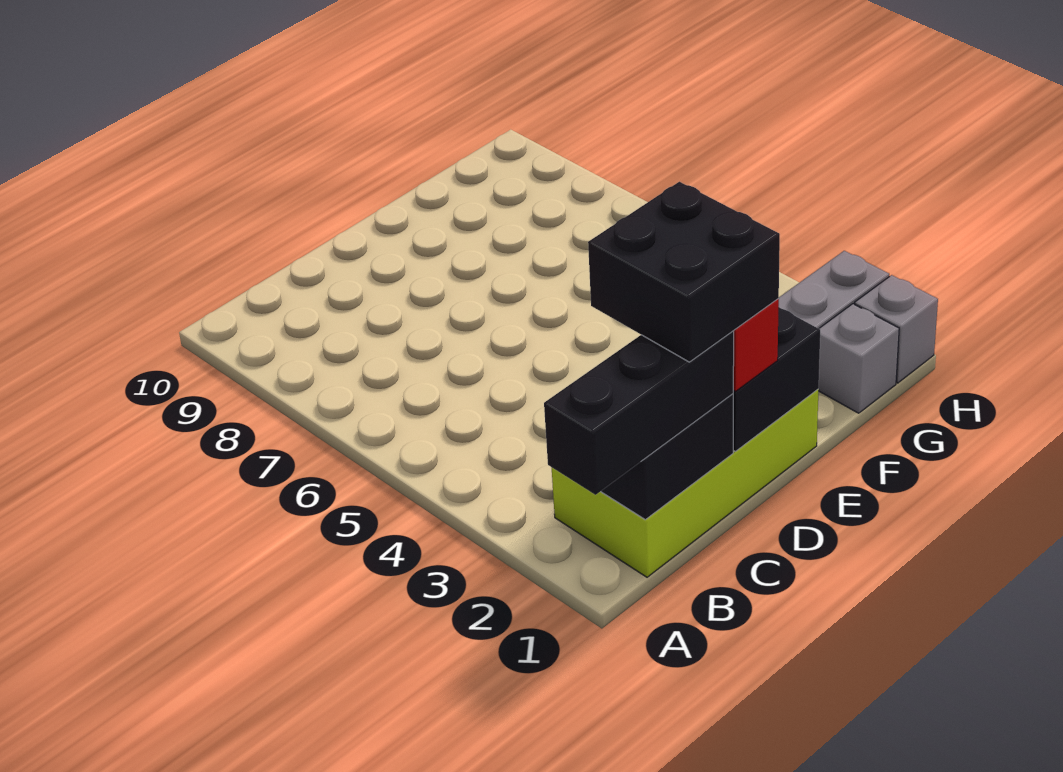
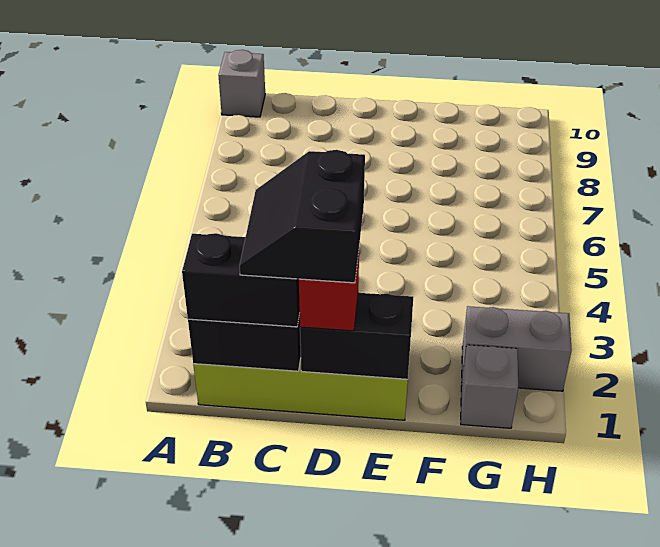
black brick A1:C1 level 3 -> black brick B1:C1 level 3
black brick C1:D2 level 4 -> black slope C1:D2 level 4 top D
grey brick H1 level 1 -> grey brick A10 level 1

